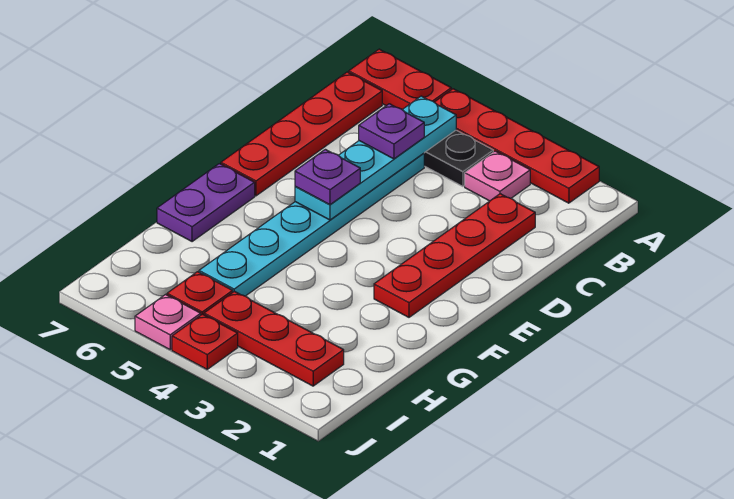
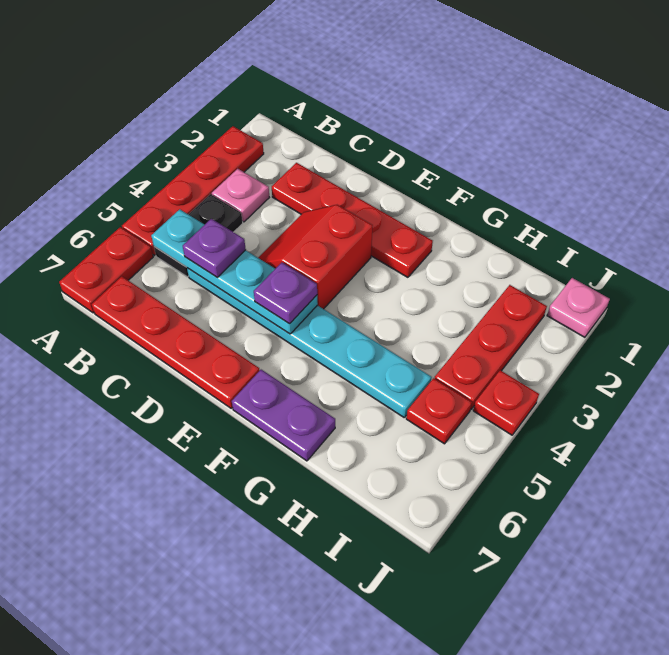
none -> red slope D3:E4 level 1 top E
pink plate J5 level 1 -> pink plate J1 level 1

